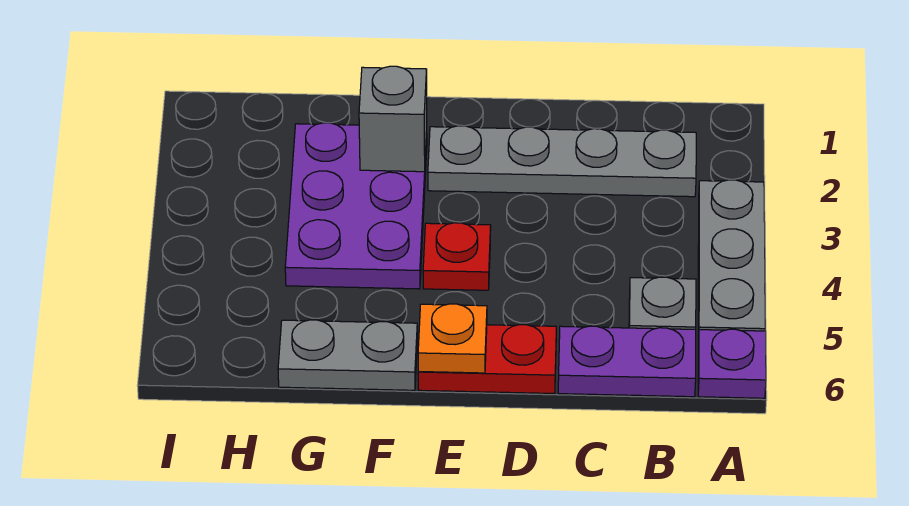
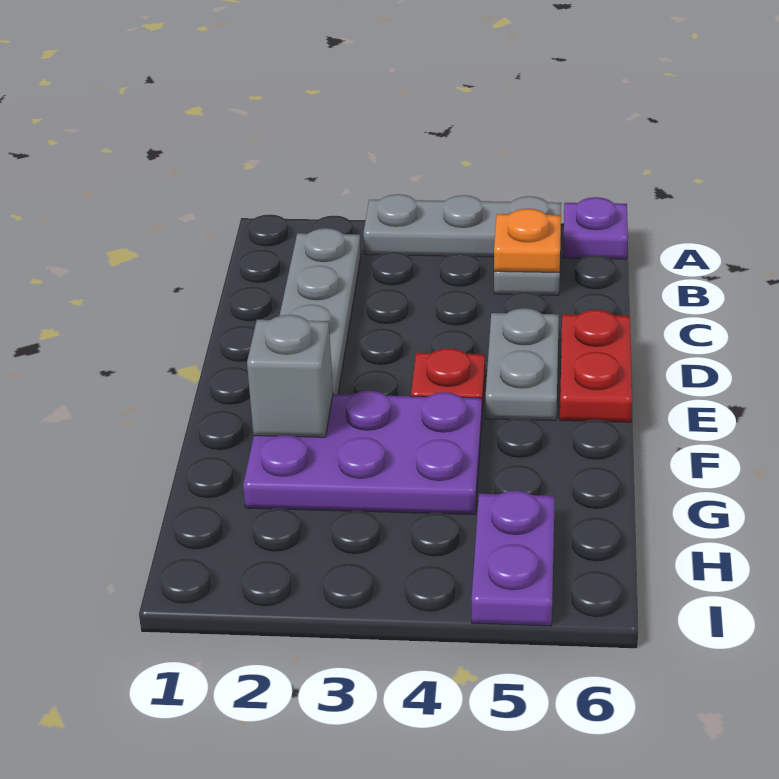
purple plate B6:C6 level 1 -> purple plate H5:I5 level 1
orange plate E6 level 2 -> orange plate B5 level 2
grey plate F6:G6 level 1 -> grey plate D5:E5 level 1

